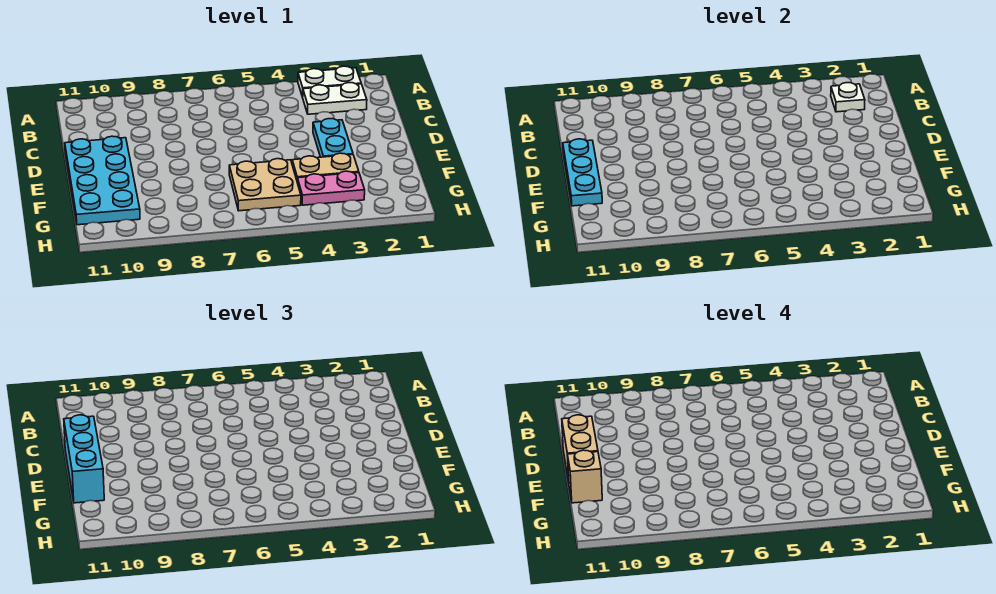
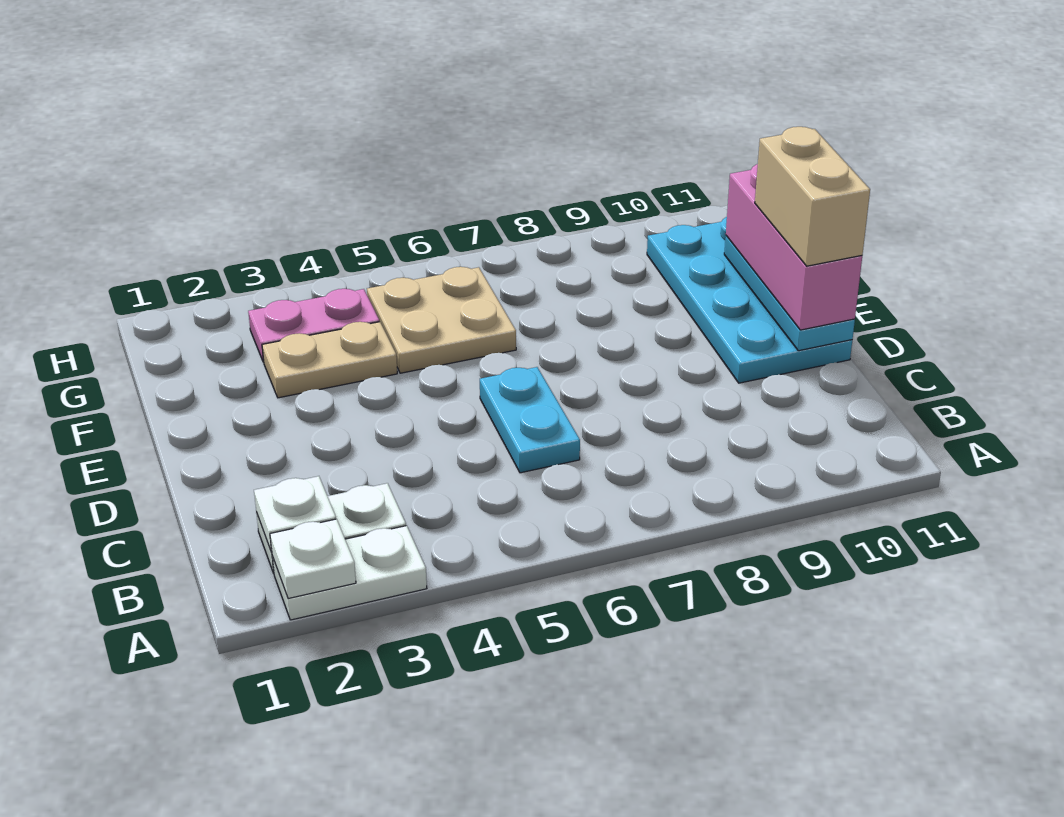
none -> white plate A2 level 2
cyan plate D3:E3 level 1 -> cyan plate C6:D6 level 1
cyan brick D11:F11 level 3 -> pink brick D11:F11 level 3
tan brick F11 level 4 -> none

